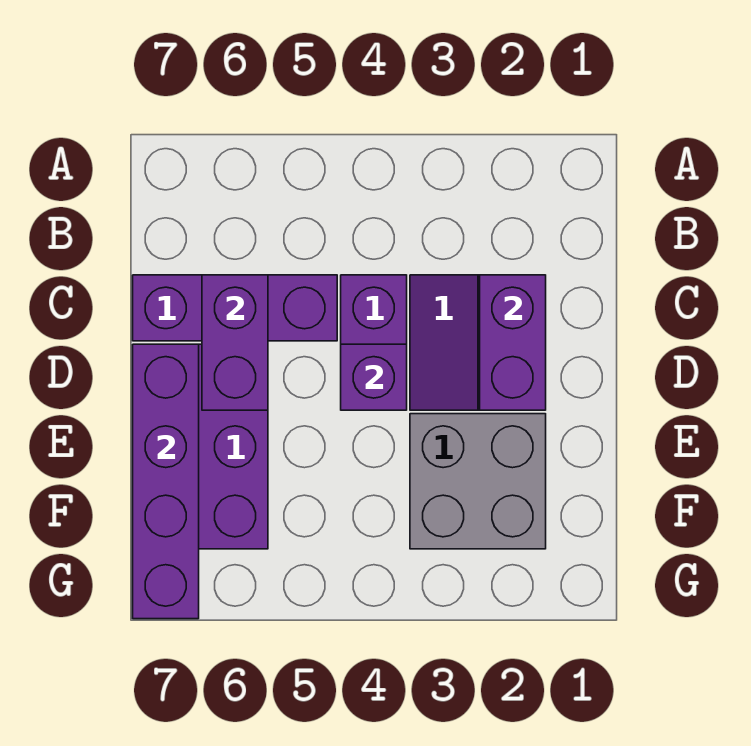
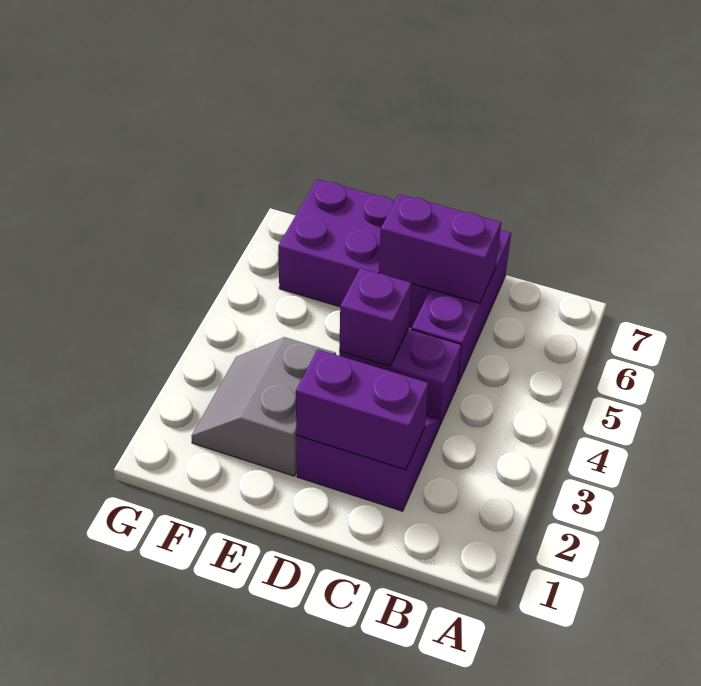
purple brick D7:G7 level 2 -> none
grey brick E2:F3 level 1 -> grey slope E2:F3 level 1 top E

